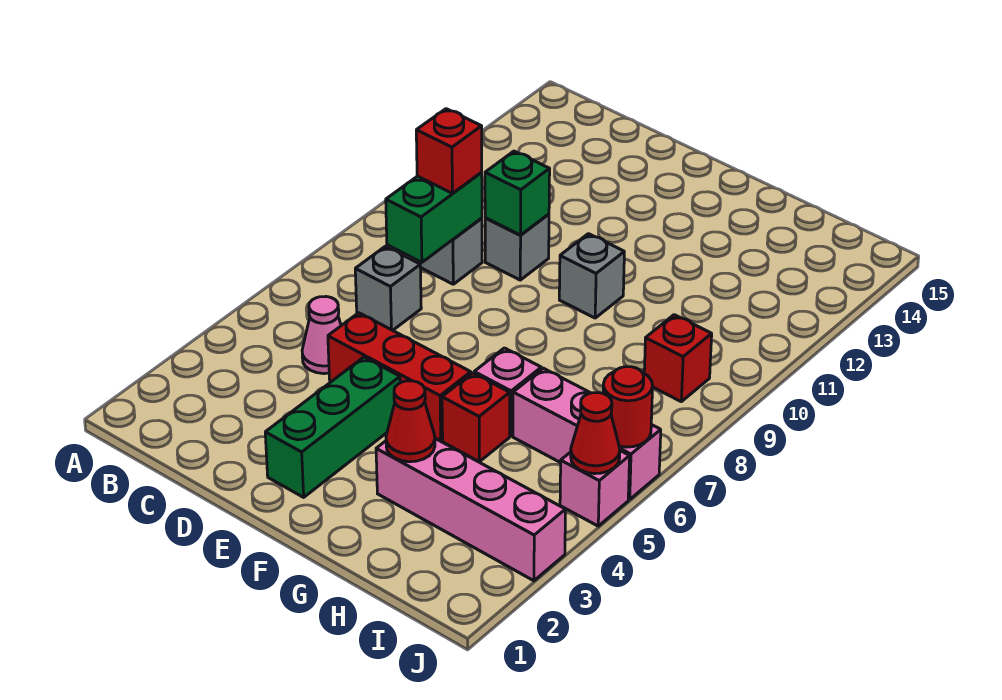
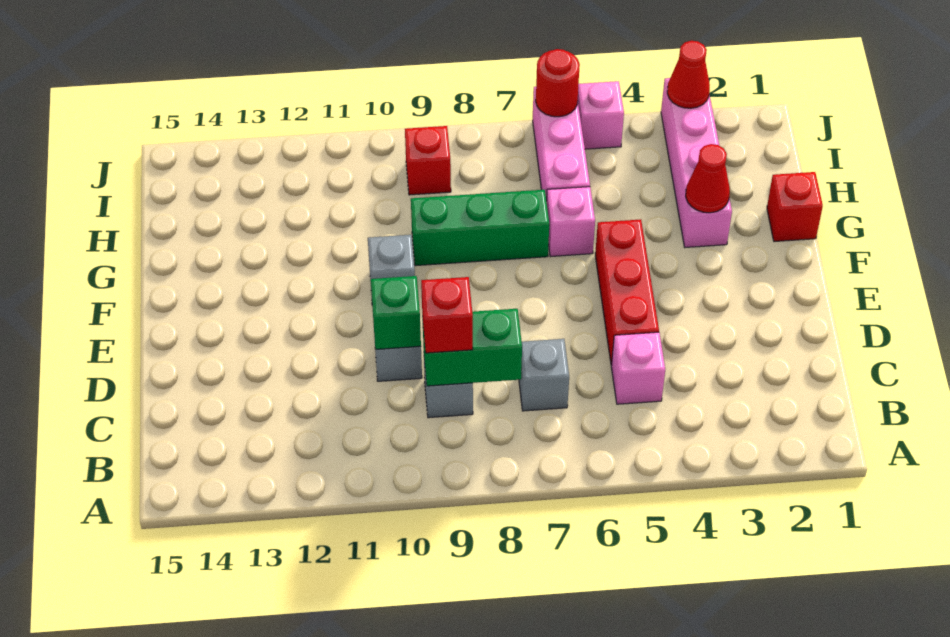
pink cone C5 level 1 -> pink brick C5 level 1
green brick E2:E4 level 1 -> green brick G7:G9 level 1
red brick G5 level 1 -> red brick G1 level 1
red cone J5 level 2 -> red cone J3 level 2

